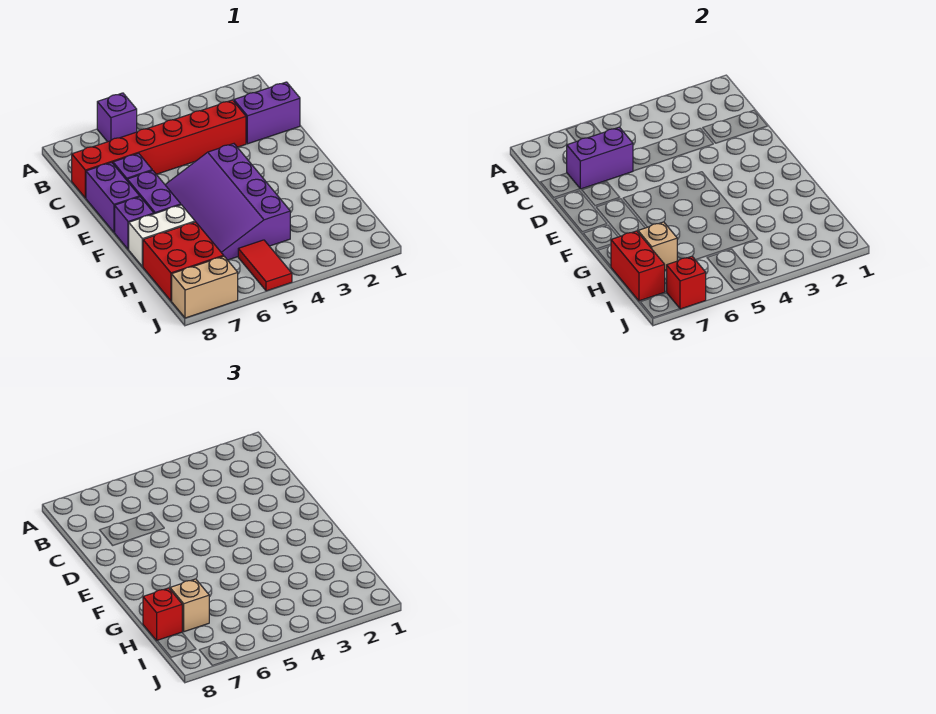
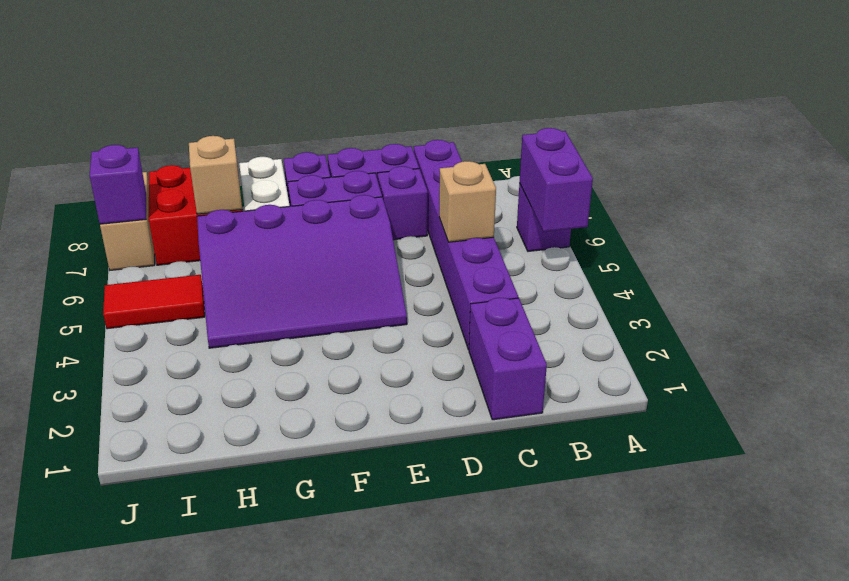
red brick C3:C8 level 1 -> purple brick C3:C8 level 1
purple brick C6:C7 level 2 -> purple brick A5:A6 level 2
purple slope E4:H6 level 1 top 4 -> purple slope E4:H6 level 1 top 6
tan brick H7 level 3 -> tan brick C5 level 2
red brick H8:I8 level 2 -> none
red brick H8 level 3 -> none
red brick J7 level 2 -> purple brick J7 level 2

